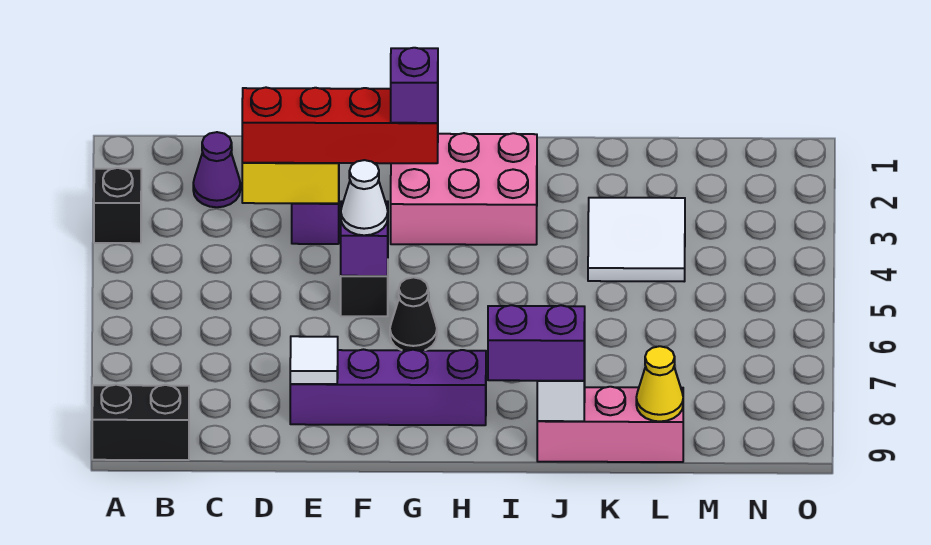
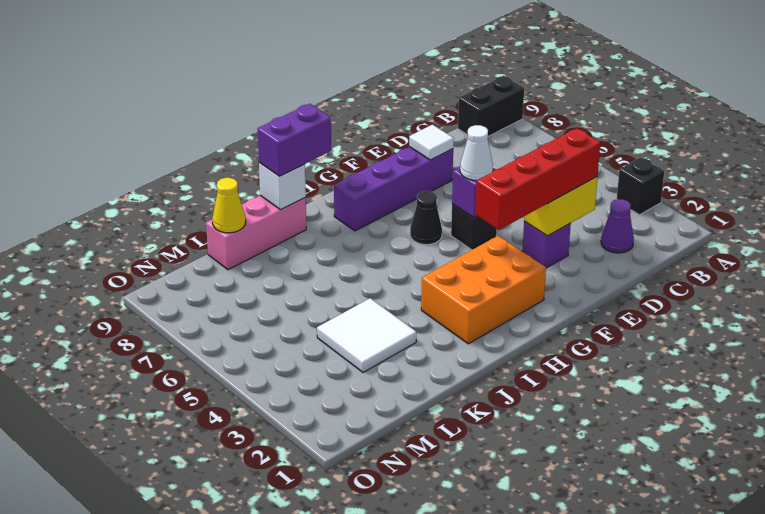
pink brick G2:I3 level 1 -> orange brick G2:I3 level 1
purple brick G3 level 4 -> none

